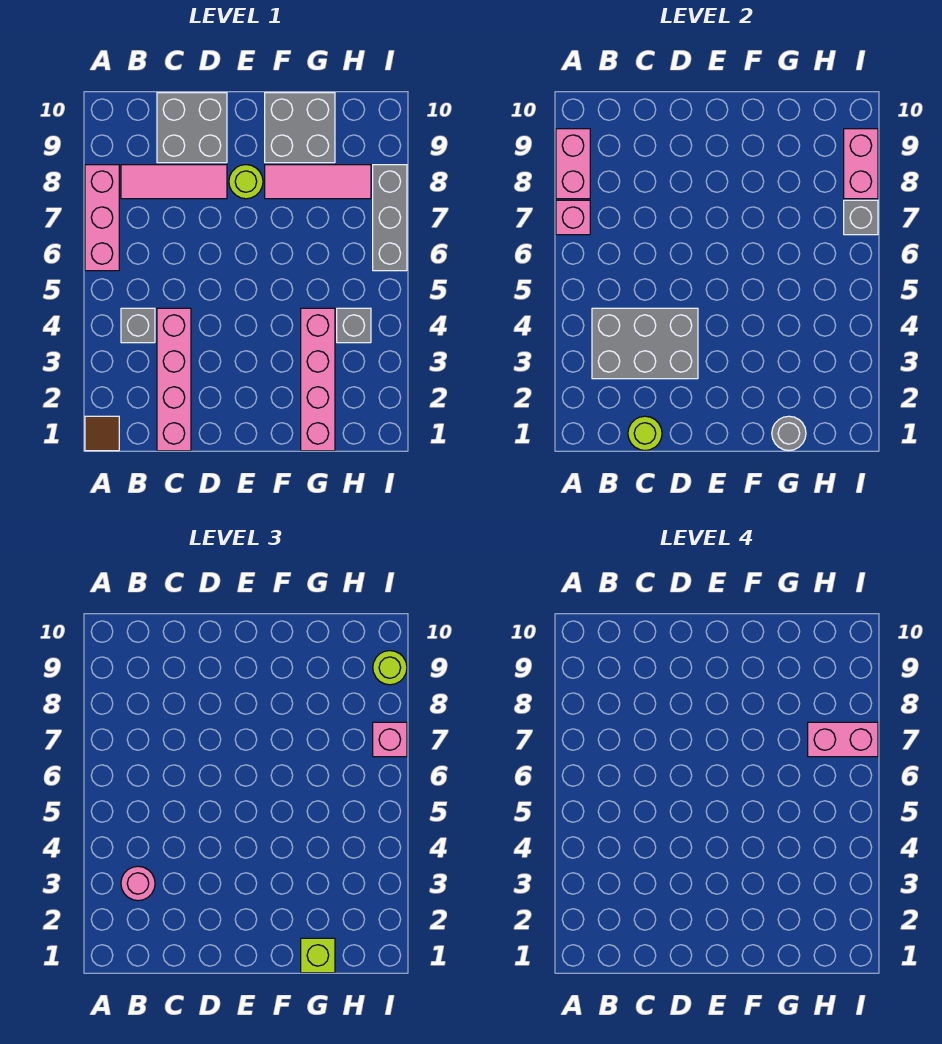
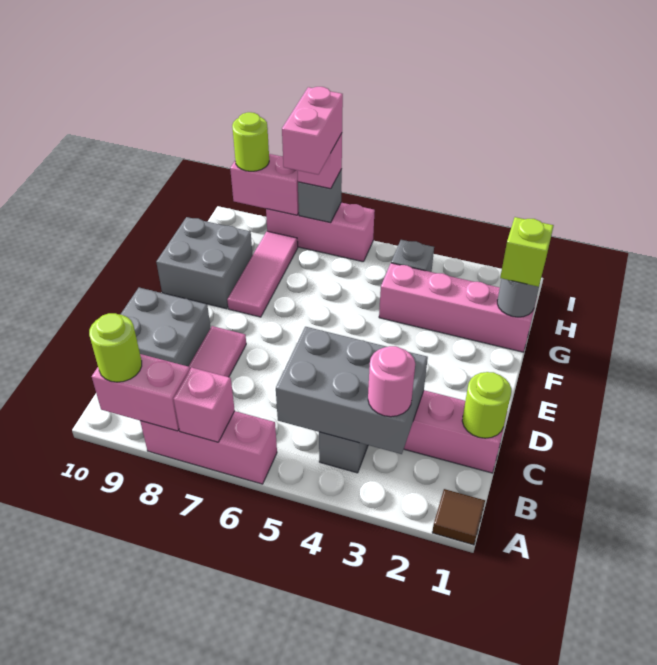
grey brick B3:D4 level 2 -> grey brick B3:C5 level 2
lime round brick E8 level 1 -> lime round brick A9 level 3
grey brick I6:I8 level 1 -> pink brick I6:I8 level 1

